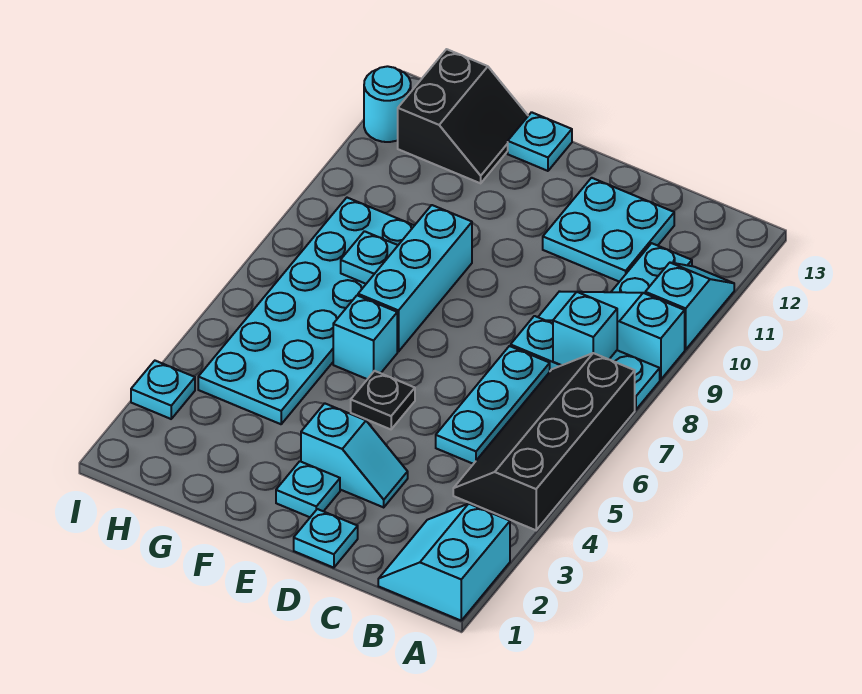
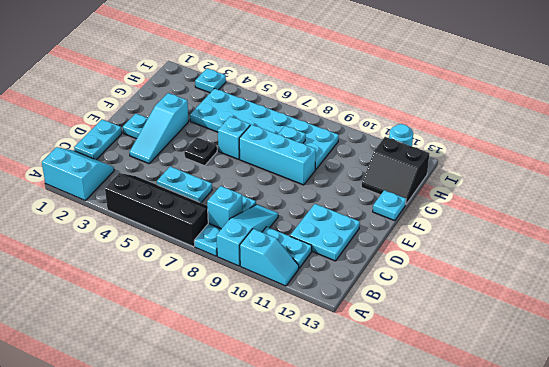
cyan plate C5:C7 level 1 -> cyan plate C5:C6 level 1
cyan plate D1 level 1 -> cyan plate C1:D1 level 1
cyan slope D3:E3 level 1 top E -> cyan slope D3:F3 level 1 top F

